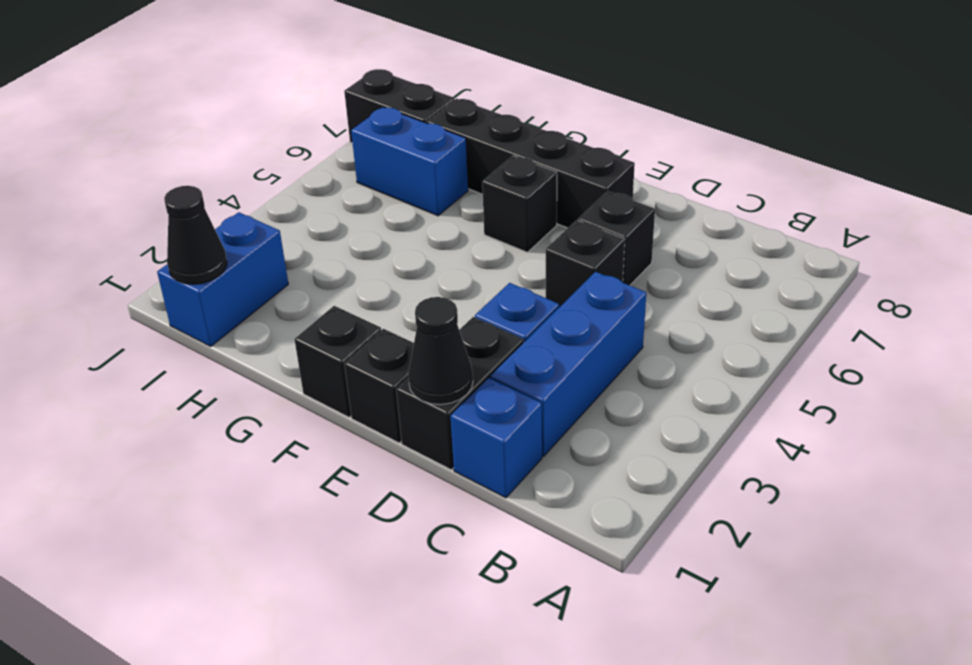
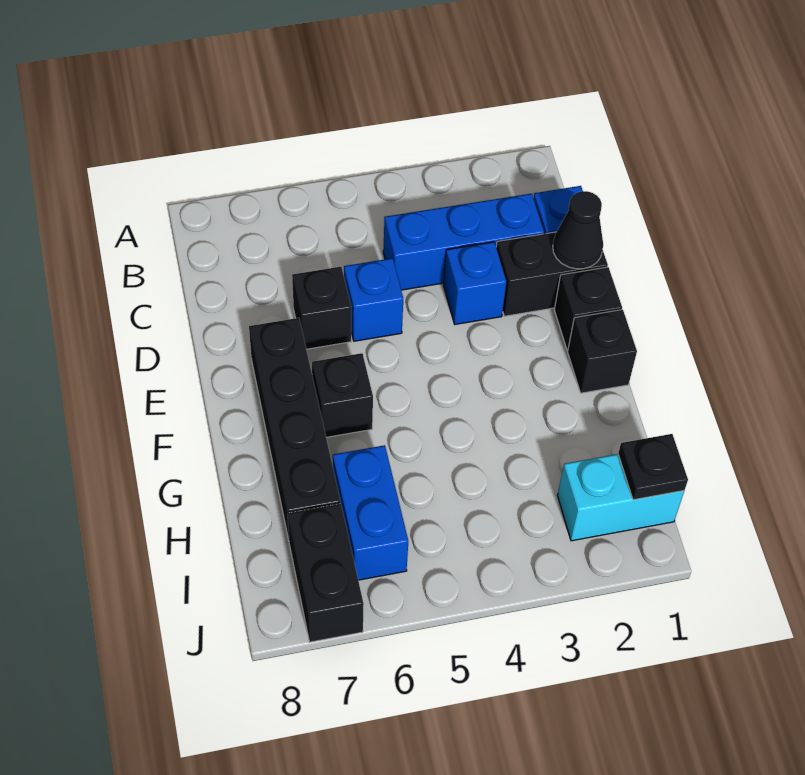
black brick D5 level 1 -> blue brick D5 level 1
blue brick I1:I2 level 1 -> cyan brick I1:I2 level 1
black cone I1 level 2 -> black plate I1 level 2

